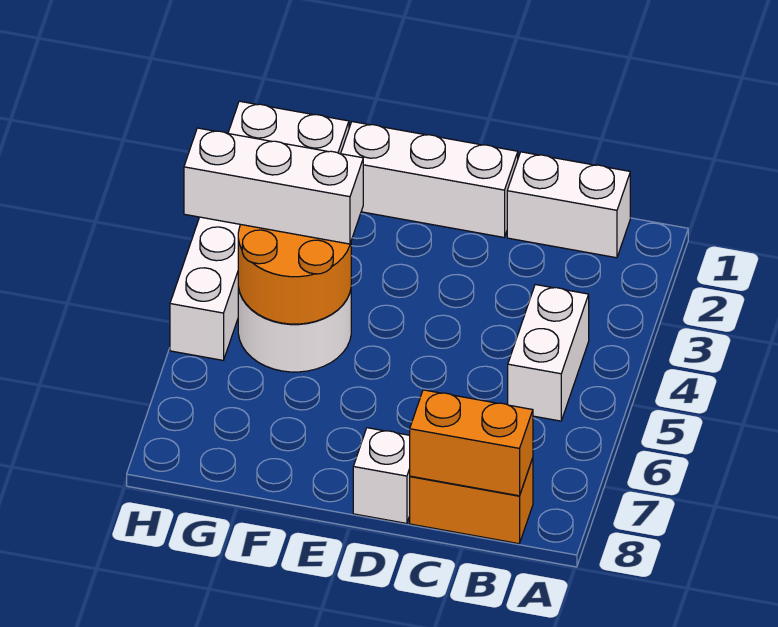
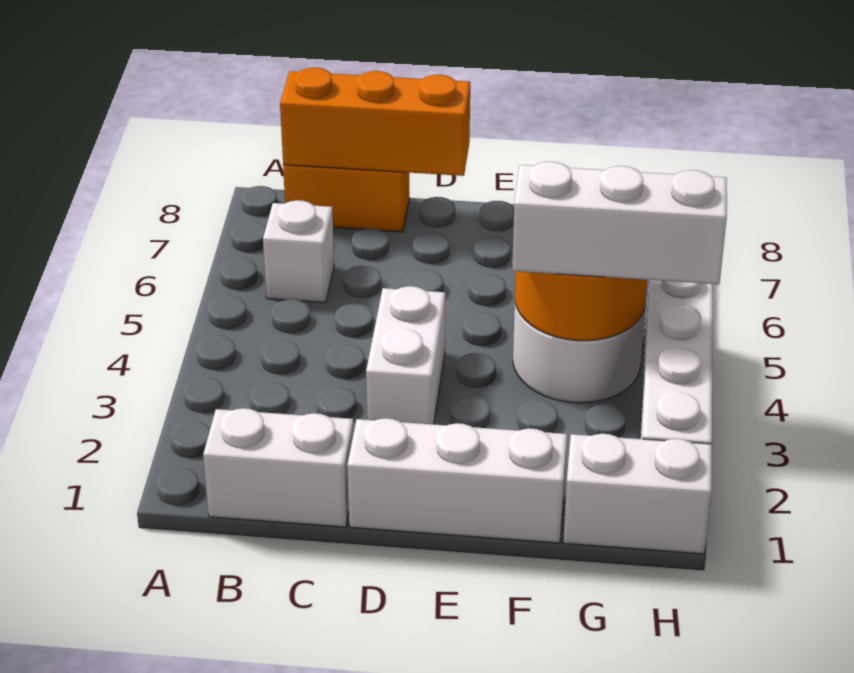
white brick B4:B5 level 1 -> white brick D3:D4 level 1
orange brick B8:C8 level 2 -> orange brick B8:D8 level 2
white brick D8 level 1 -> white brick B6 level 1

